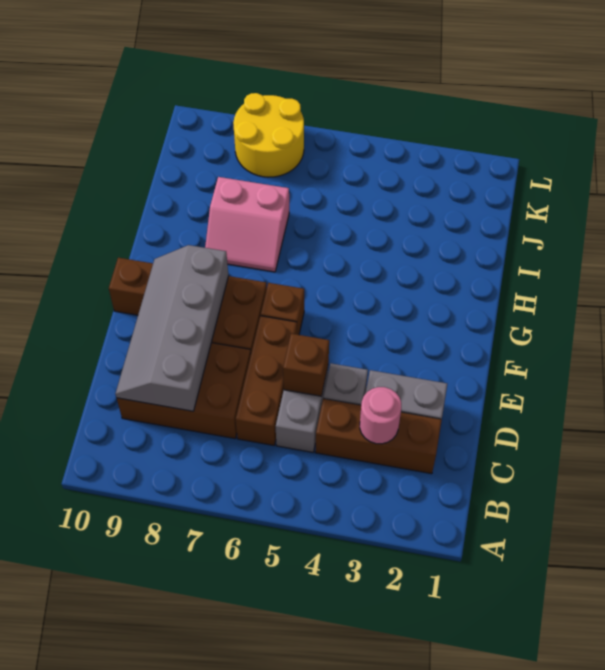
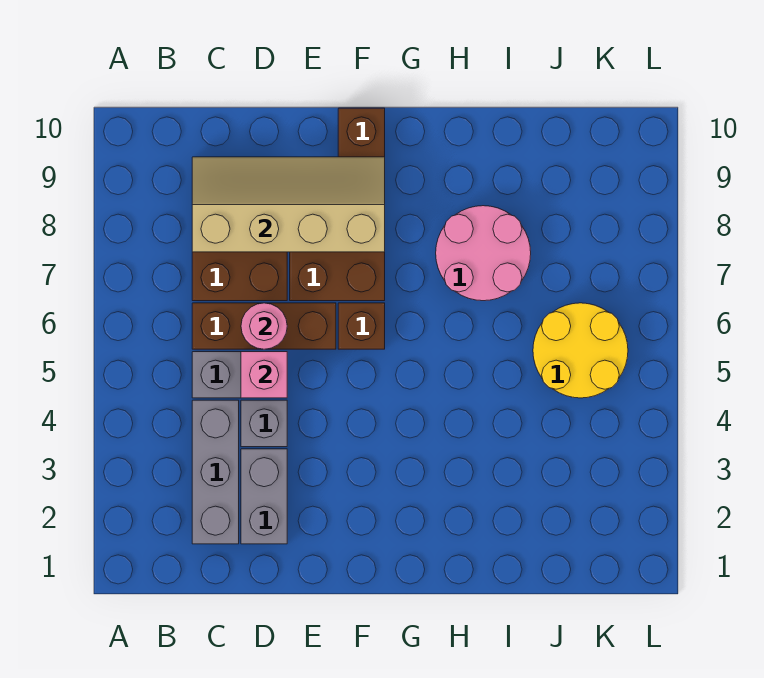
brown brick C2:C4 level 1 -> grey brick C2:C4 level 1
pink round brick C3 level 2 -> pink round brick D6 level 2
grey slope C8:F9 level 2 top 8 -> tan slope C8:F9 level 2 top 8
brown brick D5 level 2 -> pink brick D5 level 2
pink slope H7:I8 level 1 top I -> pink round brick H7:I8 level 1
yellow round brick K7:L8 level 1 -> yellow round brick J5:K6 level 1

